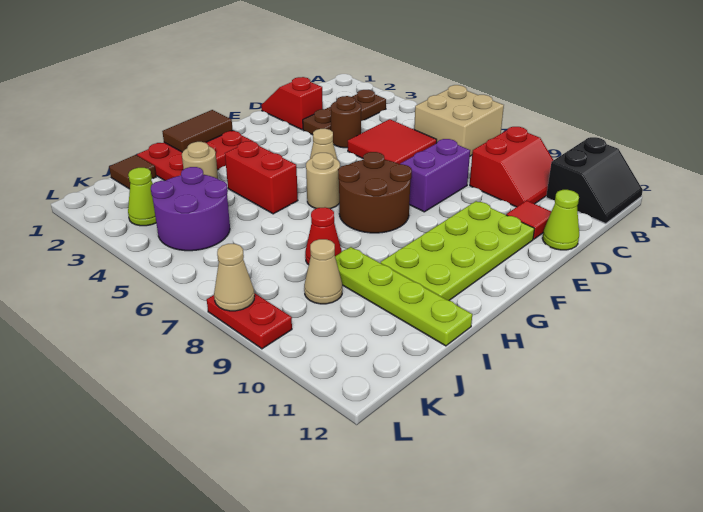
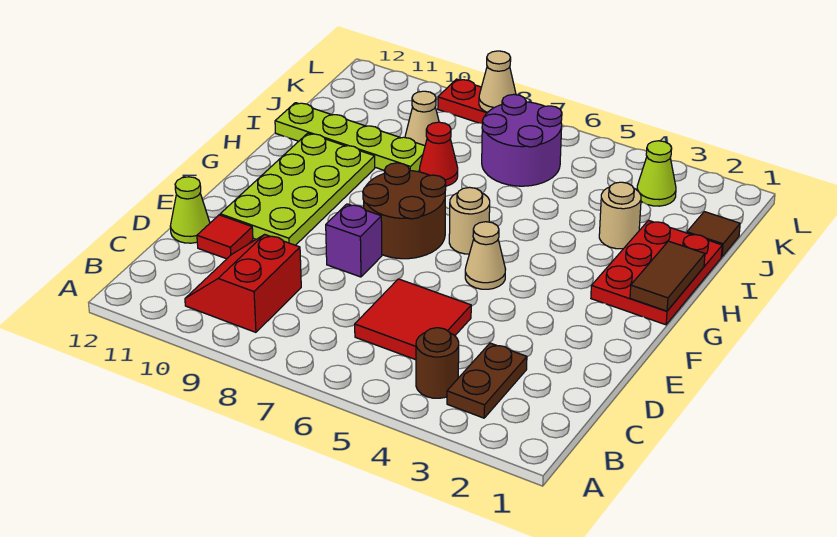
tan brick A6:B7 level 1 -> none
black slope A11:B12 level 1 top 11 -> none
brown plate B3:D3 level 1 -> brown plate B3:C3 level 1
red slope D1:D2 level 1 top 2 -> none
brown round brick D4 level 1 -> brown round brick B4 level 1
purple brick D8:E8 level 1 -> purple brick E8 level 1
red brick H4:H5 level 1 -> none
purple round brick J4:K5 level 1 -> purple round brick J6:K7 level 1

